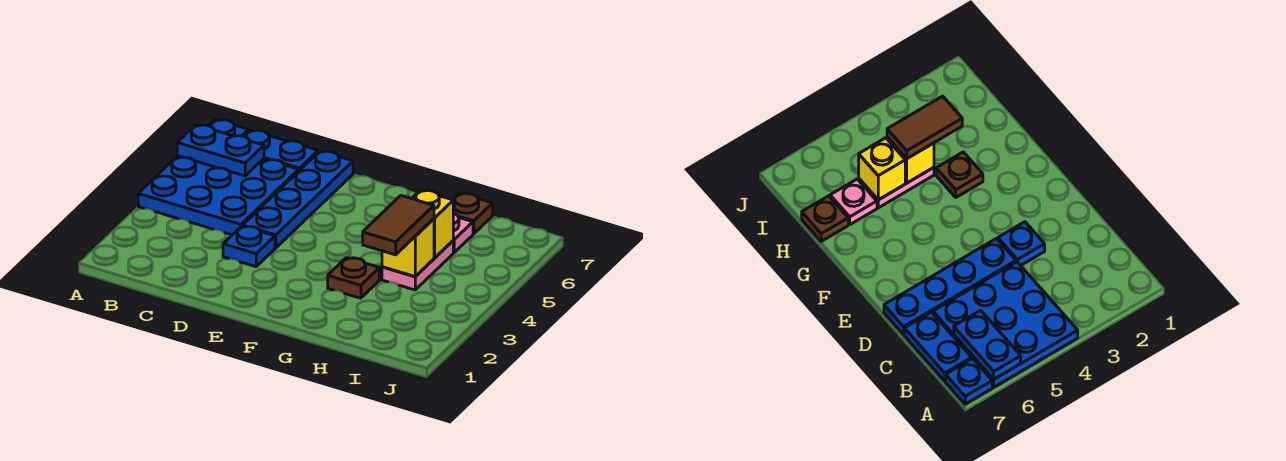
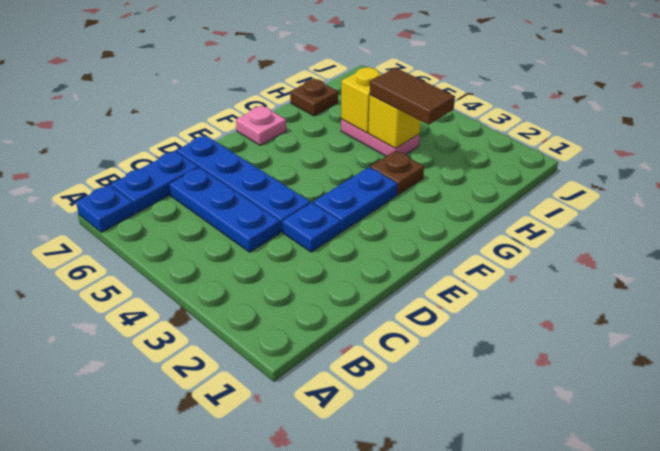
blue plate A4:C6 level 1 -> blue plate C4:C6 level 1
blue plate A6:B6 level 2 -> blue plate E3:F3 level 1
pink plate H6 level 1 -> pink plate F7 level 1

